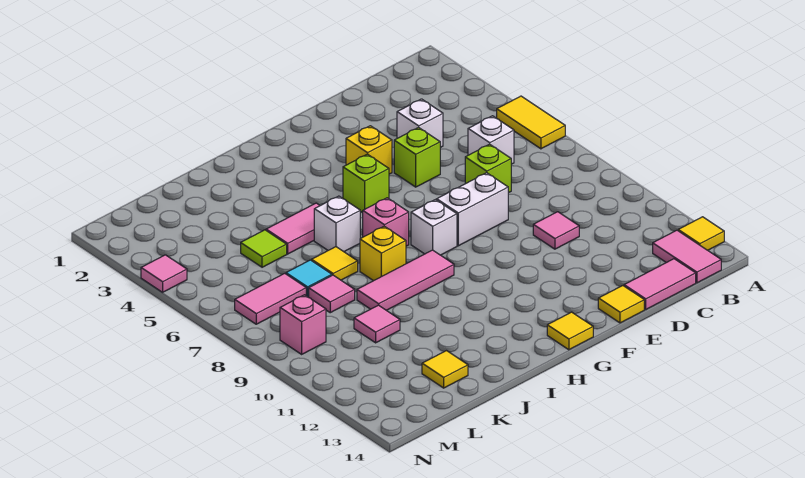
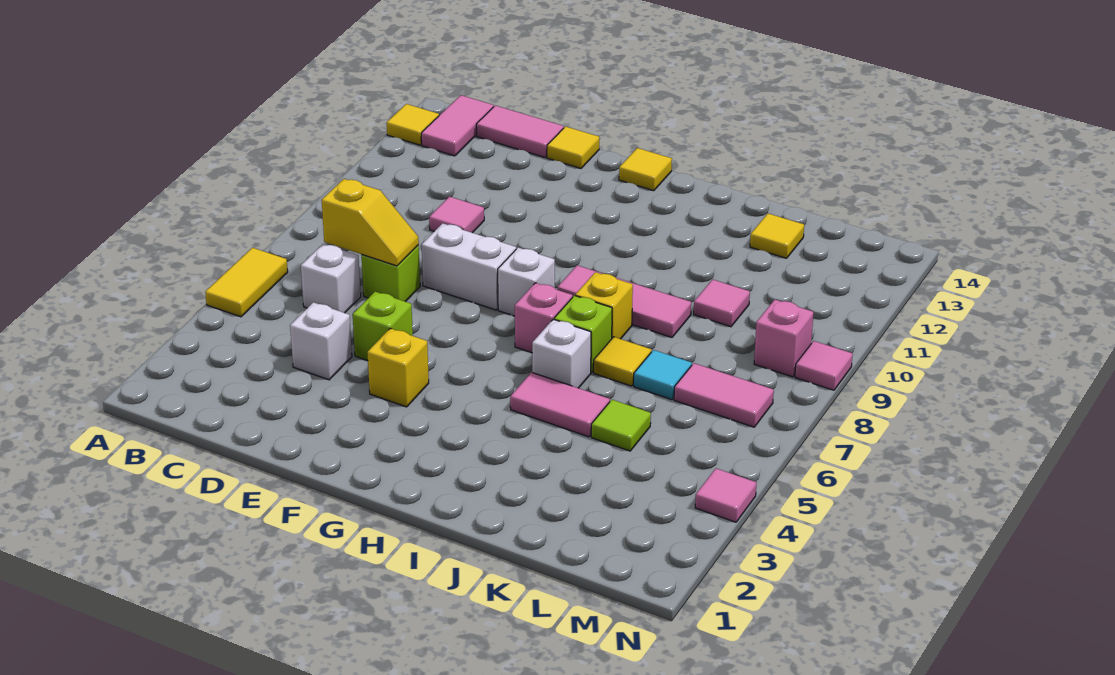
none -> yellow slope C7:D7 level 2 top C
lime brick G5 level 1 -> lime brick I7 level 1
pink tile K8 level 1 -> pink tile N9 level 1

